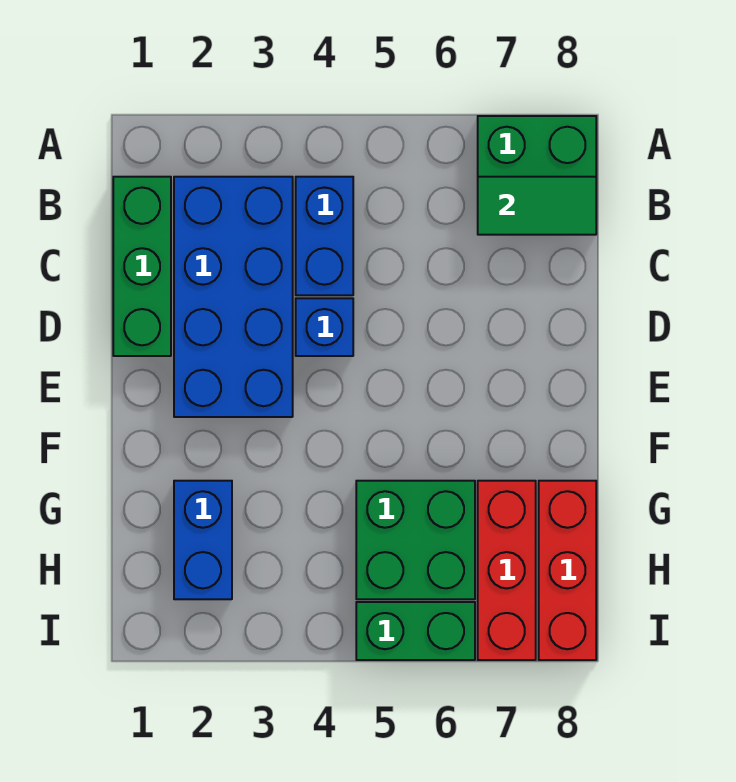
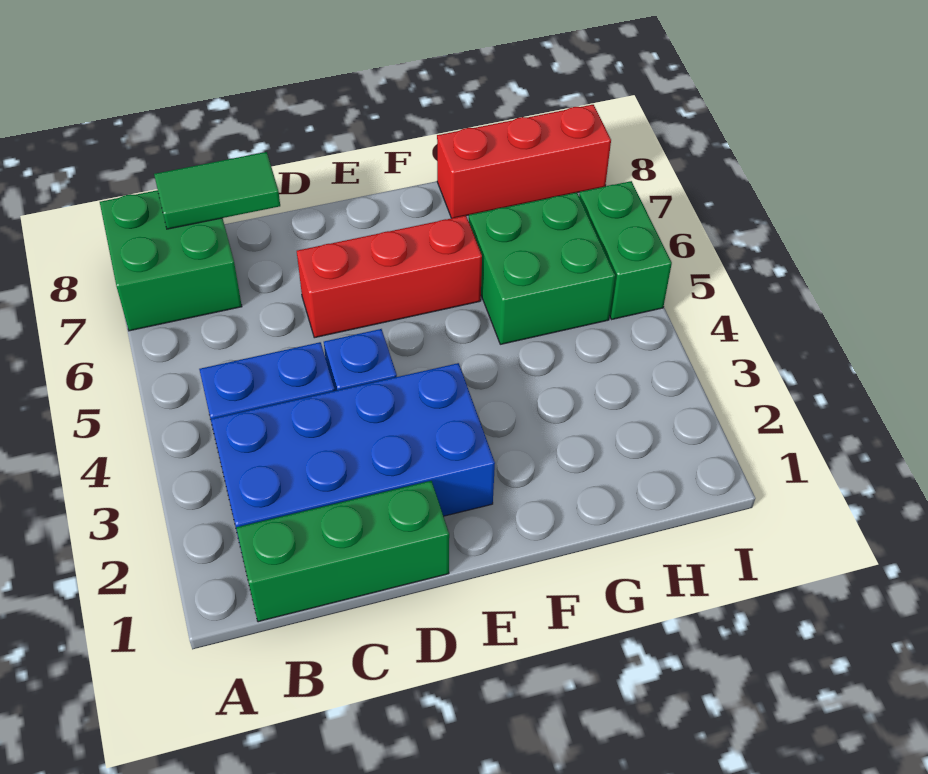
green tile B7:B8 level 2 -> green tile B8:C8 level 2
blue brick G2:H2 level 1 -> none
red brick G7:I7 level 1 -> red brick D6:F6 level 1

